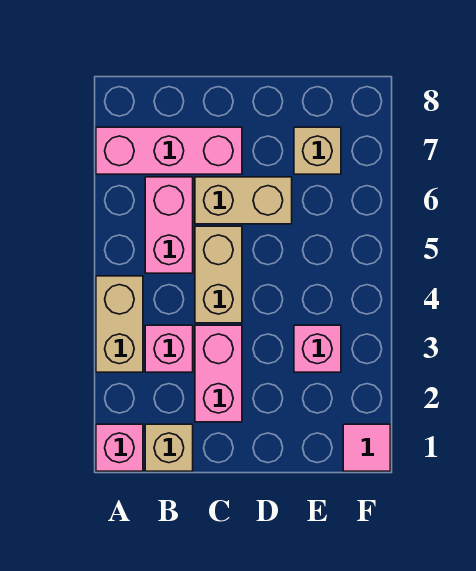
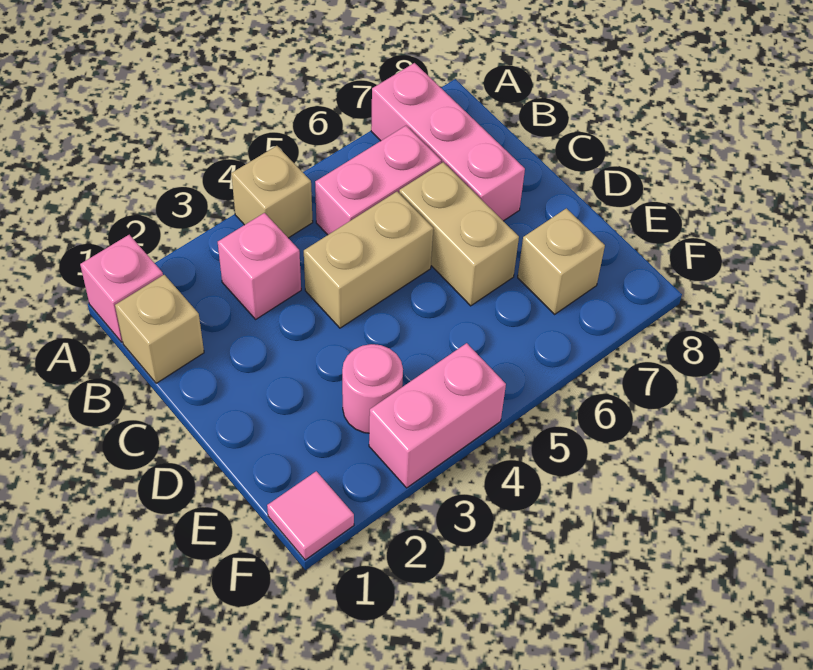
tan brick A3:A4 level 1 -> tan brick A4 level 1
pink brick C2:C3 level 1 -> pink brick F3:F4 level 1
pink brick E3 level 1 -> pink round brick E3 level 1

